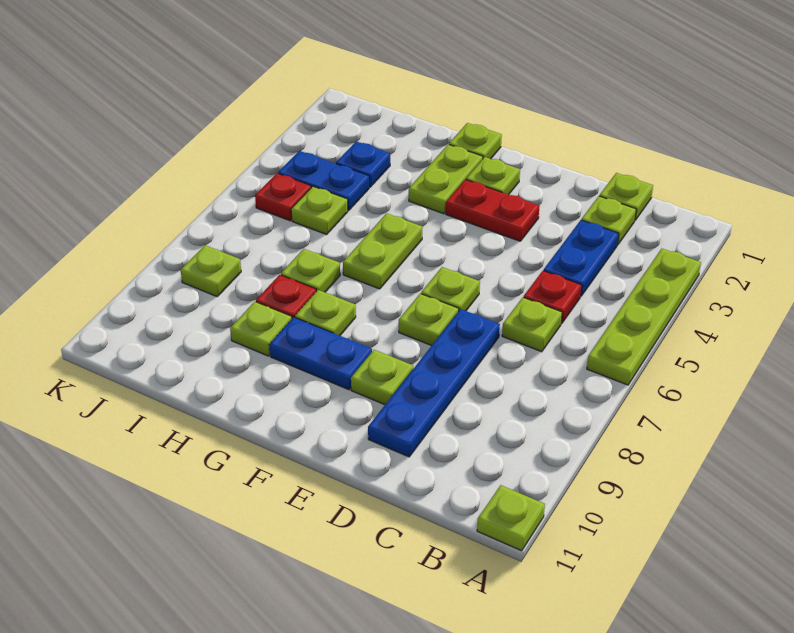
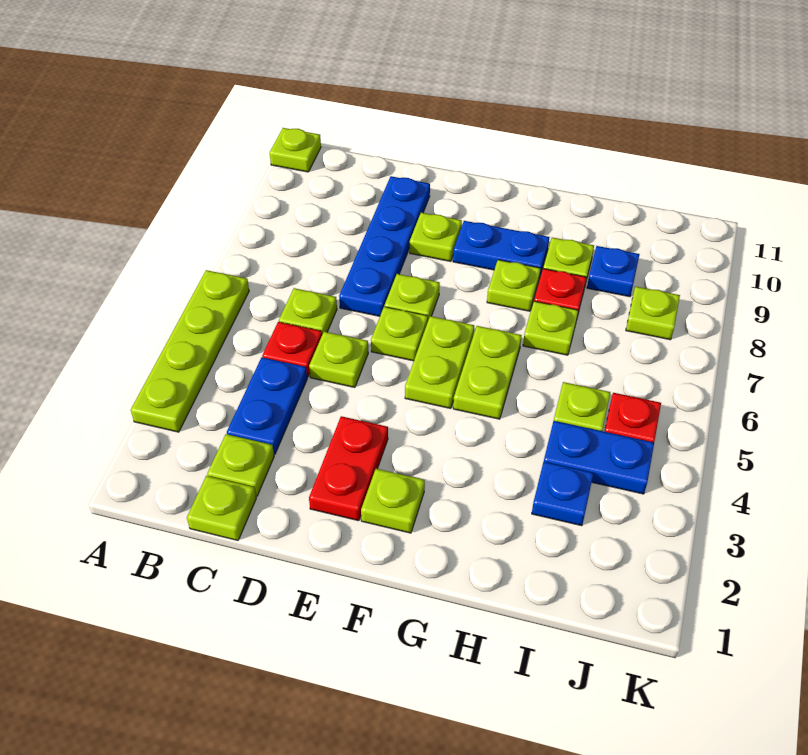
red plate E3:F3 level 1 -> red plate E2:E3 level 1
lime plate G1 level 1 -> lime plate D5 level 1
lime plate G2:G3 level 1 -> lime plate F5:F6 level 1
none -> blue plate I9 level 1

